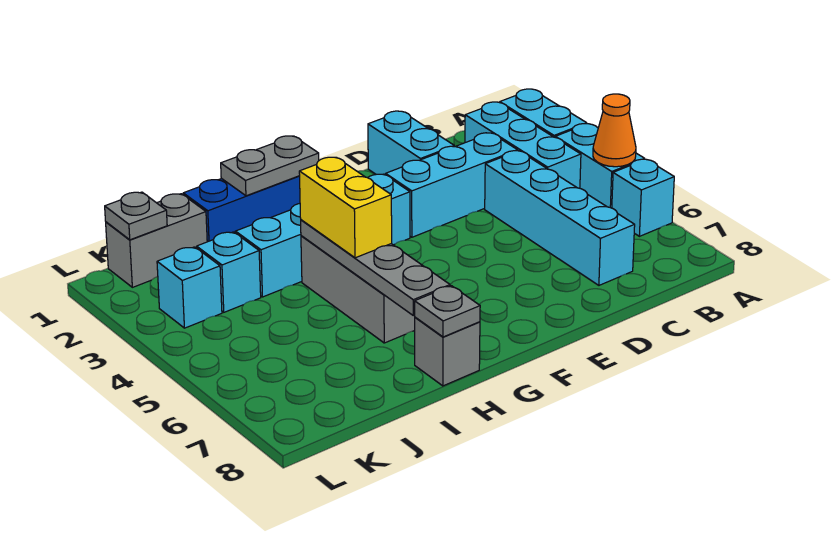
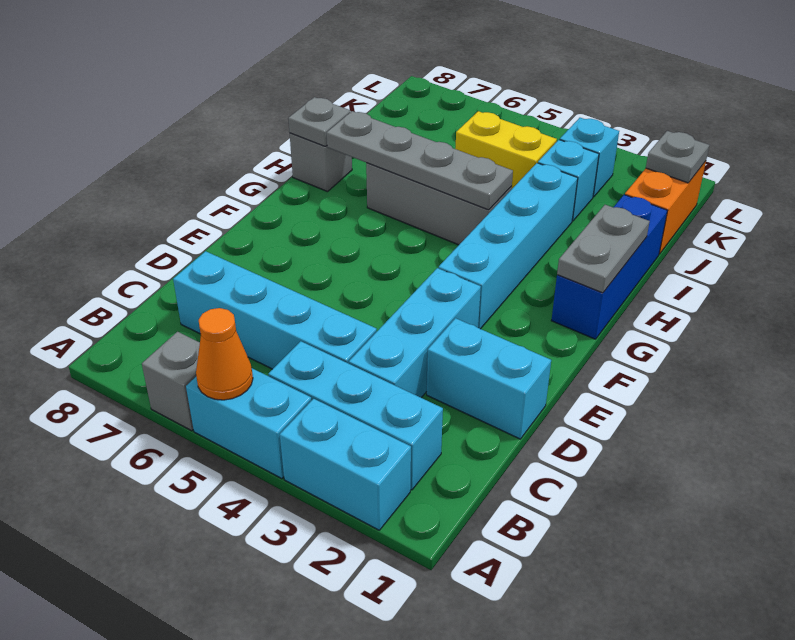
cyan brick A6 level 1 -> grey brick A6 level 1
yellow brick H4:H5 level 3 -> yellow brick J4:J5 level 1
grey brick J1:K1 level 1 -> orange brick J1:K1 level 1

